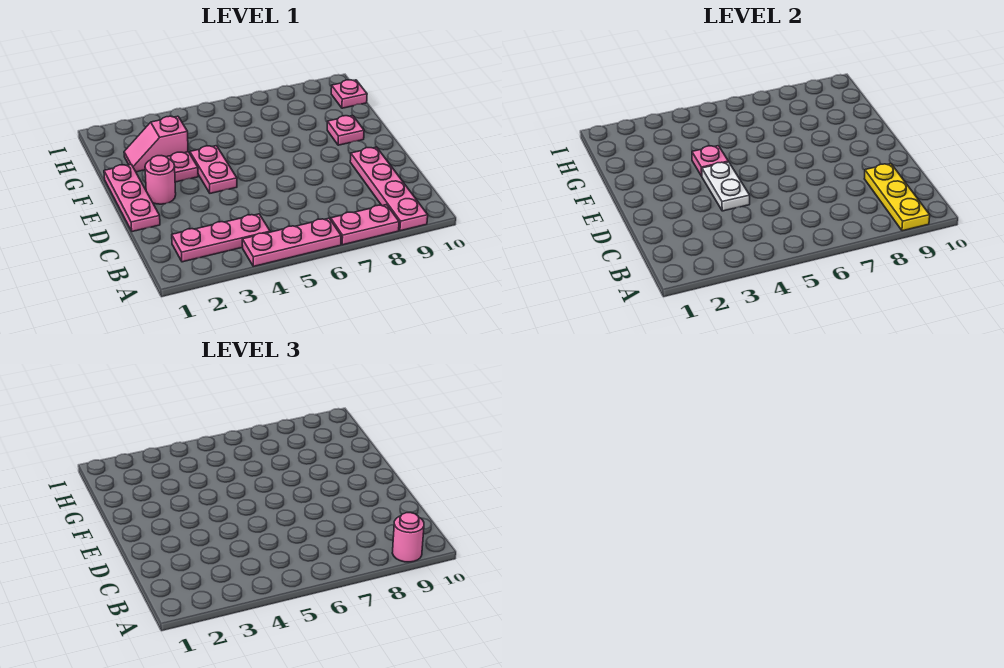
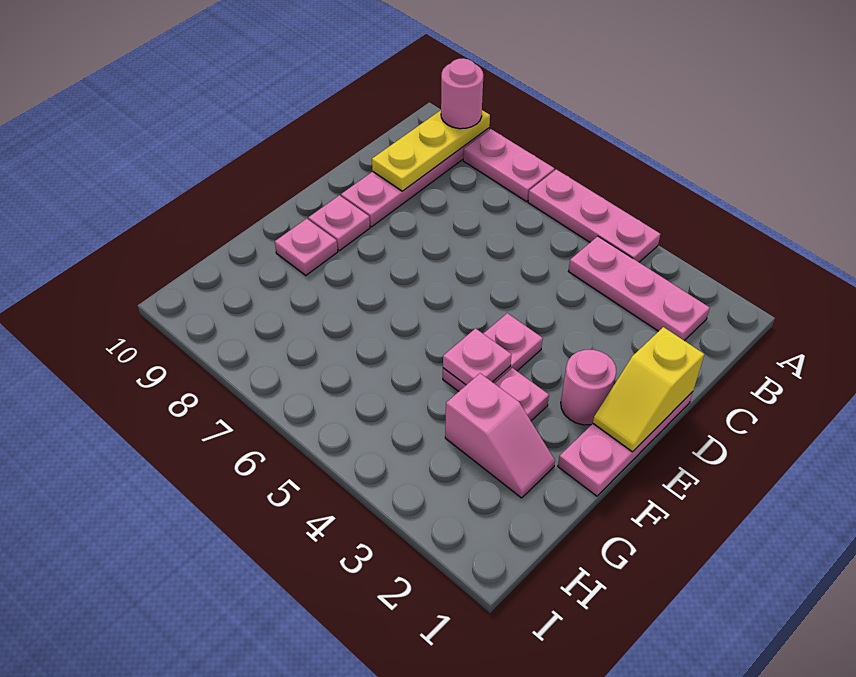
none -> yellow slope D1:E1 level 2 top D
white plate D4:E4 level 2 -> none
pink plate H10 level 1 -> pink plate E9 level 1

